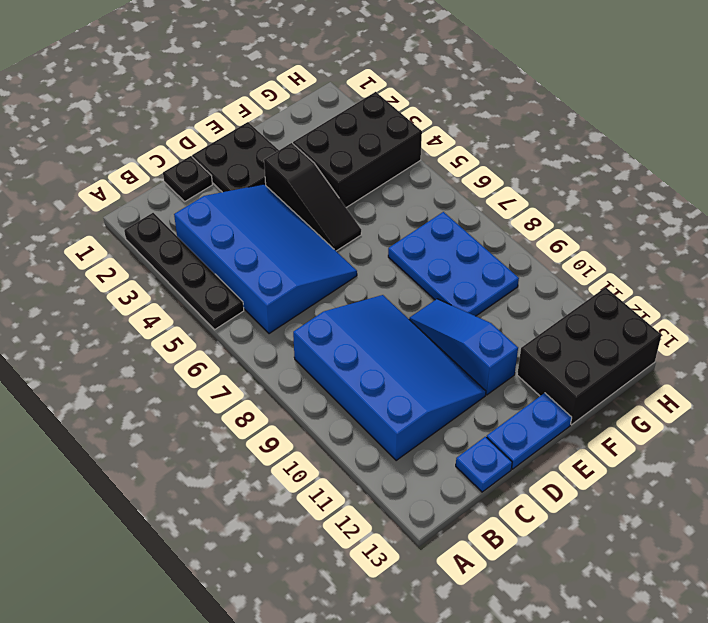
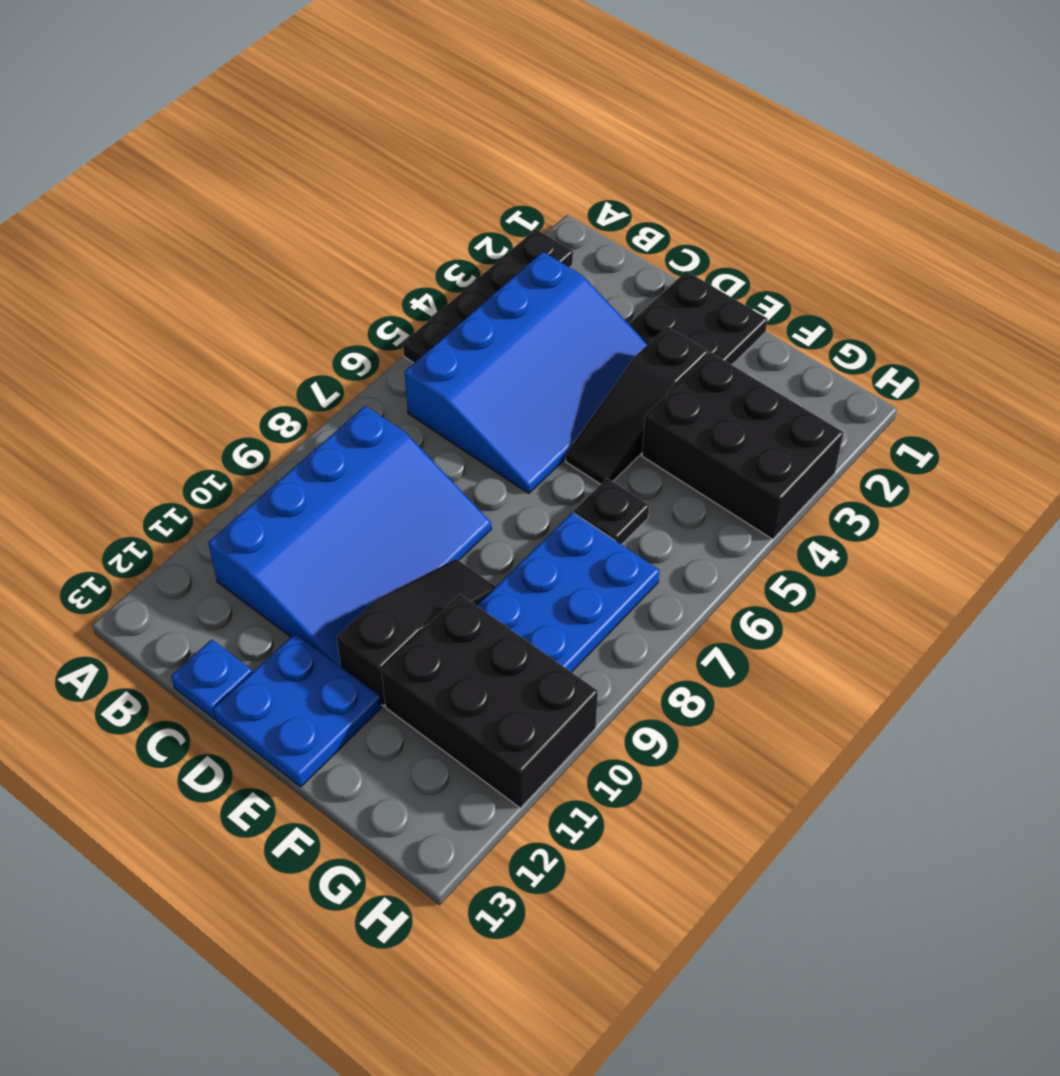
black plate C1 level 1 -> black plate F6 level 1
blue plate D13:E13 level 1 -> blue plate D12:E13 level 1
blue slope E9:E11 level 1 top 11 -> black slope E9:E11 level 1 top 11
black brick F12:H13 level 1 -> black brick F10:H11 level 1

